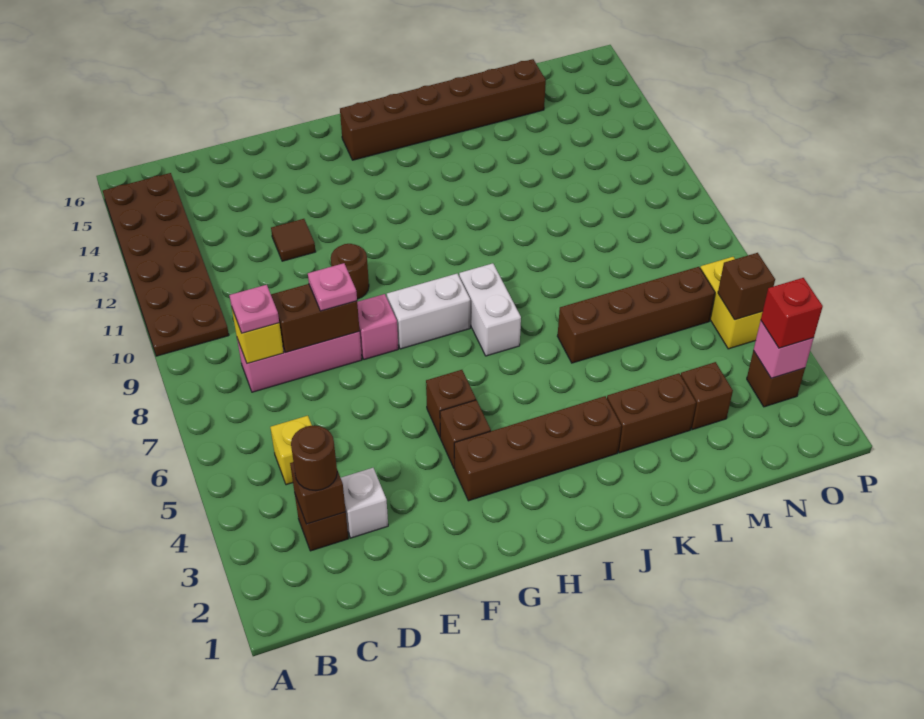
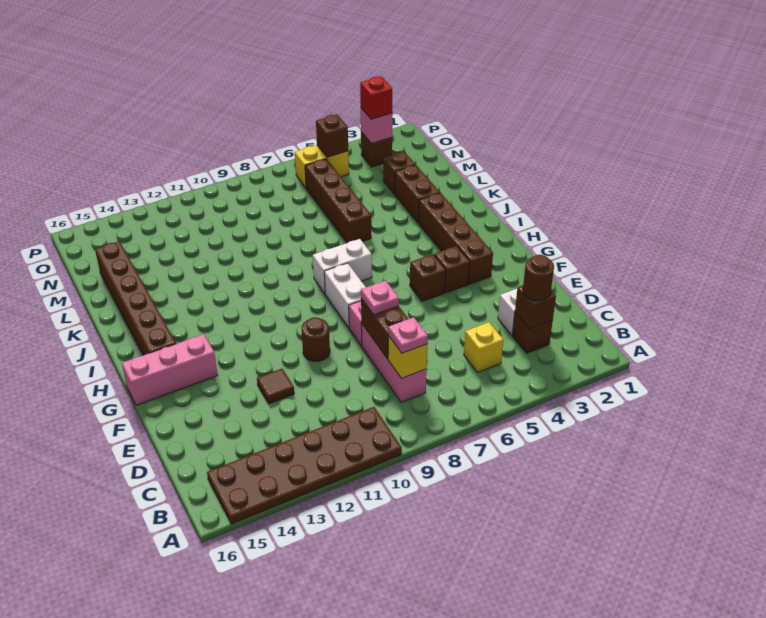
none -> pink brick G14:G16 level 1

